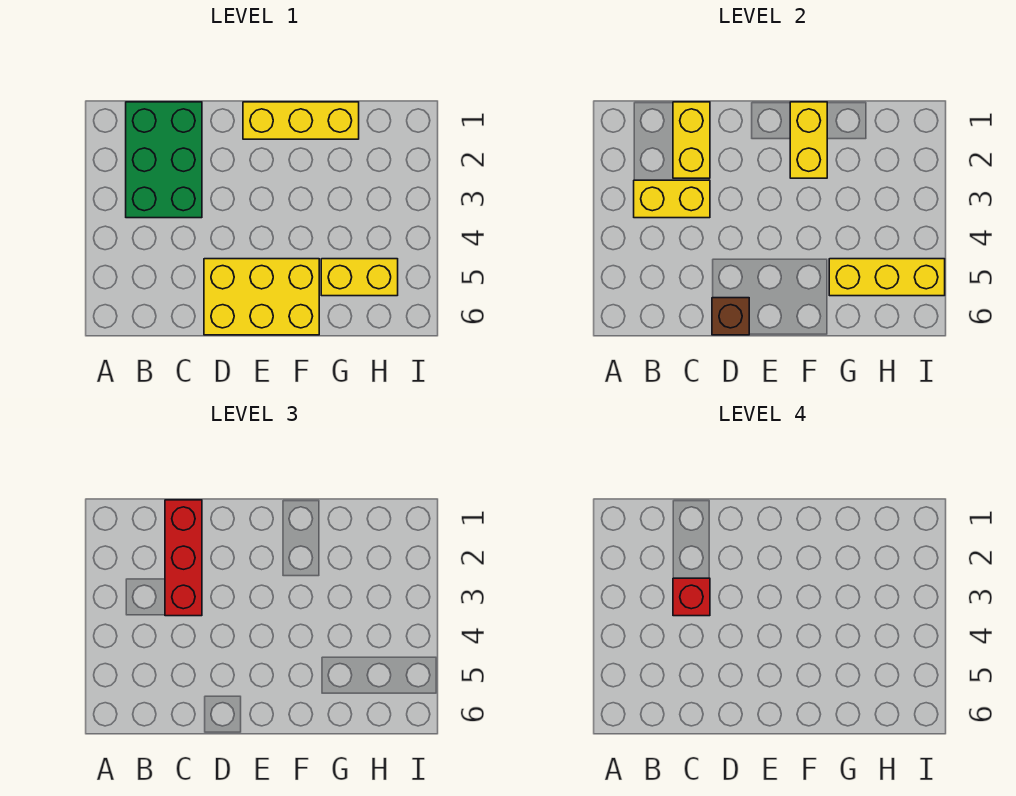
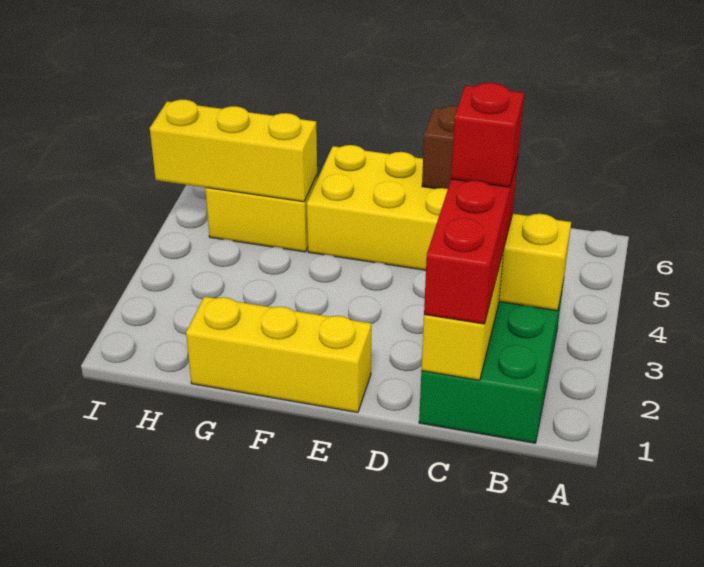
yellow brick F1:F2 level 2 -> none

